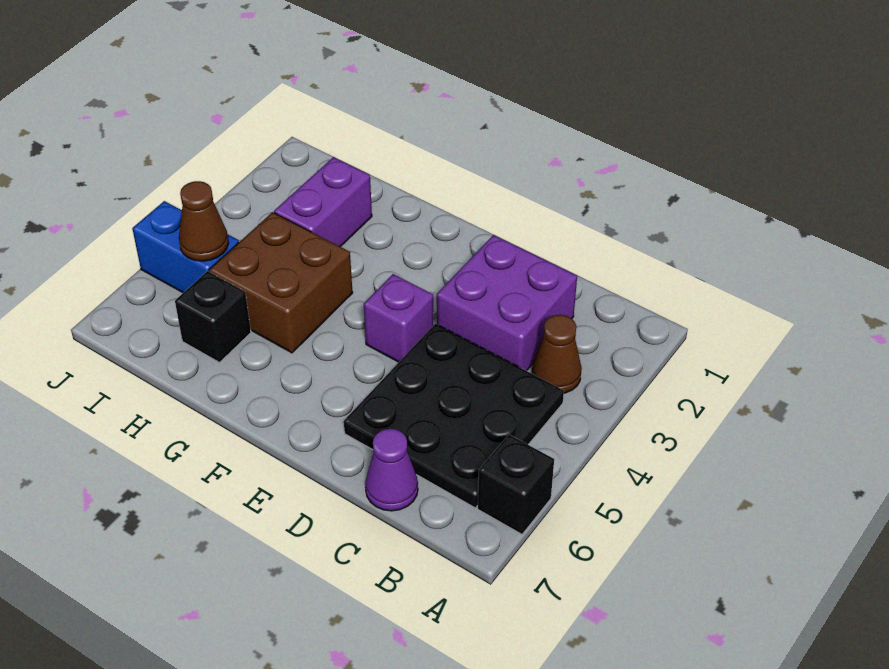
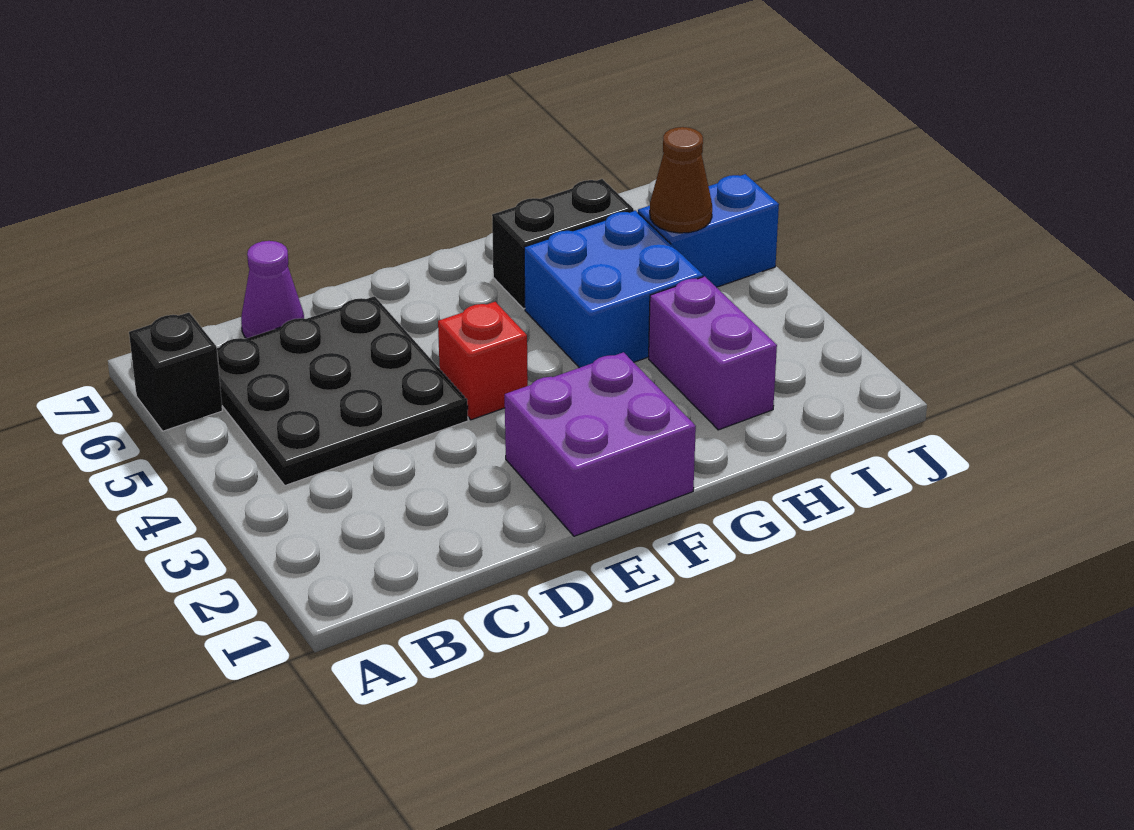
brown cone B3 level 1 -> none
purple brick C2:D3 level 1 -> purple brick E1:F2 level 1
purple brick E4 level 1 -> red brick E4 level 1
brown brick G4:H5 level 1 -> blue brick G4:H5 level 1
black brick H6 level 1 -> black brick G6:H6 level 1

